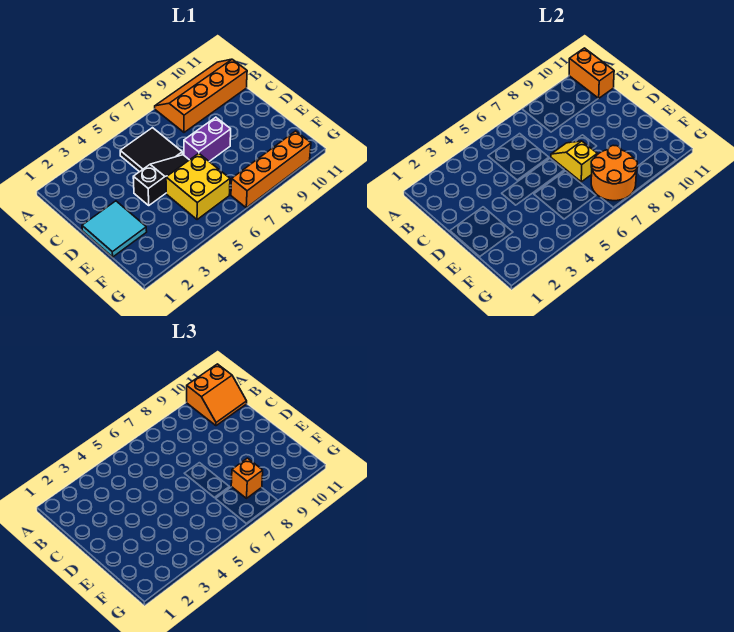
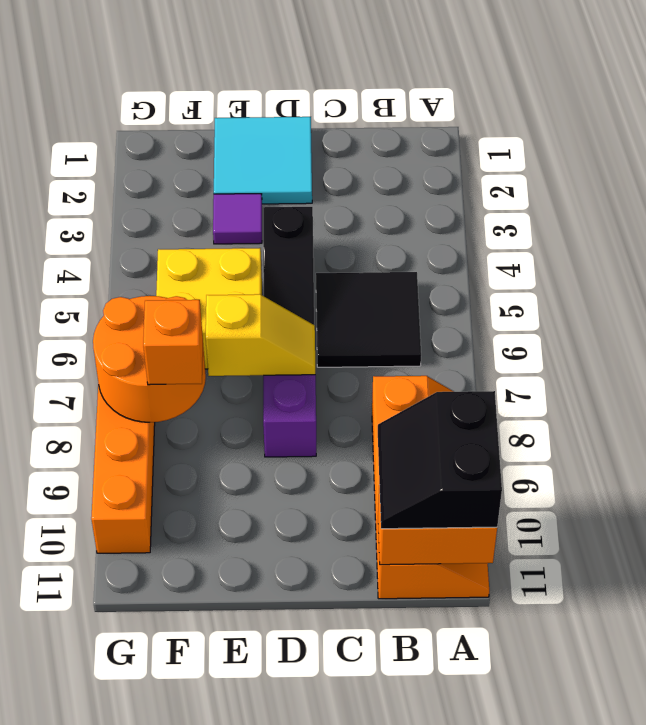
orange slope A10:B11 level 3 top A -> black slope A10:B11 level 3 top A
none -> purple tile E3 level 1

